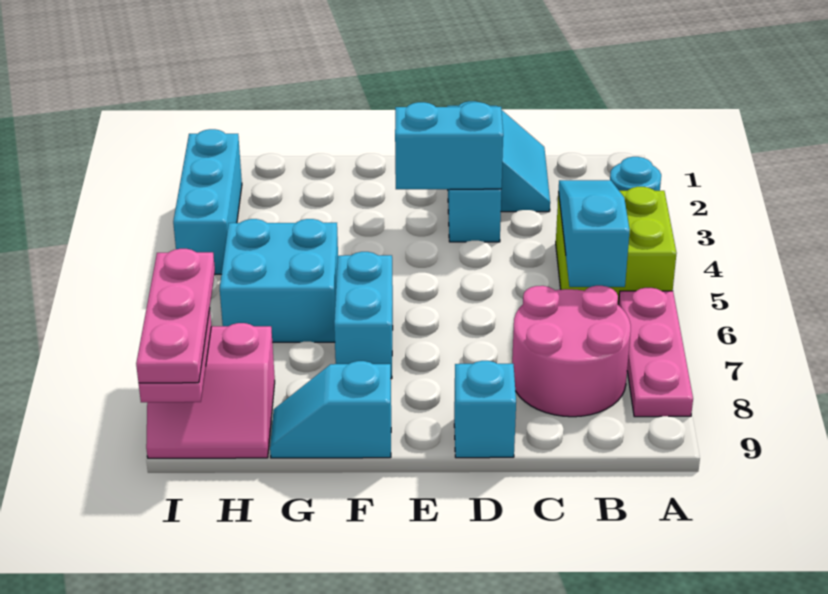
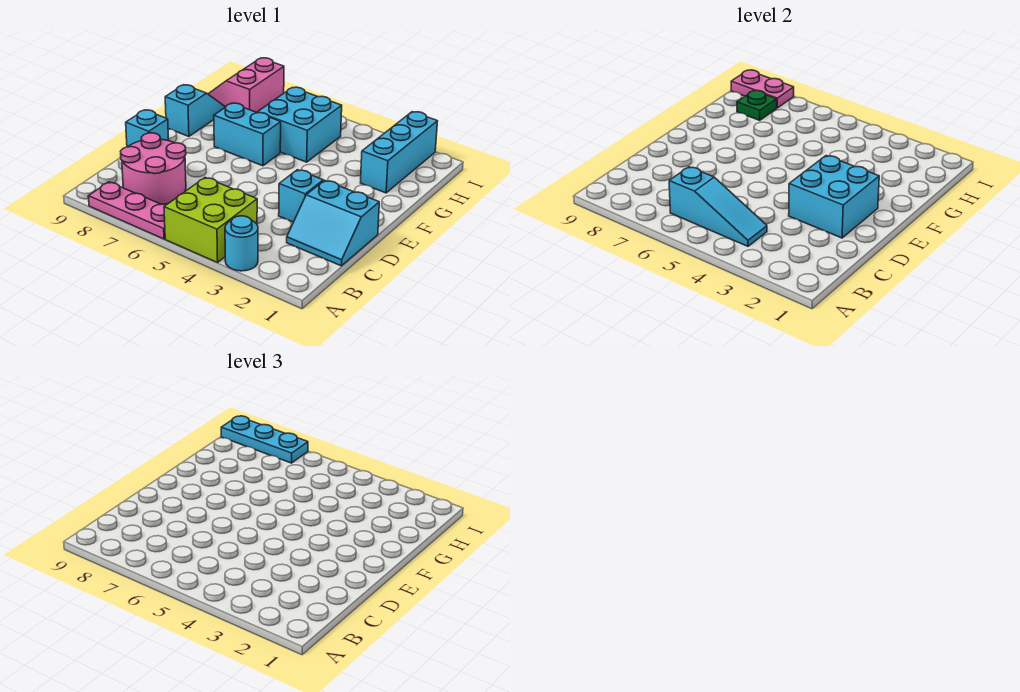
cyan brick D3:E3 level 2 -> cyan brick D2:E3 level 2
none -> green plate H8 level 2
cyan brick I2:I4 level 1 -> cyan brick G2:I2 level 1
pink plate I7:I9 level 3 -> cyan plate I7:I9 level 3

